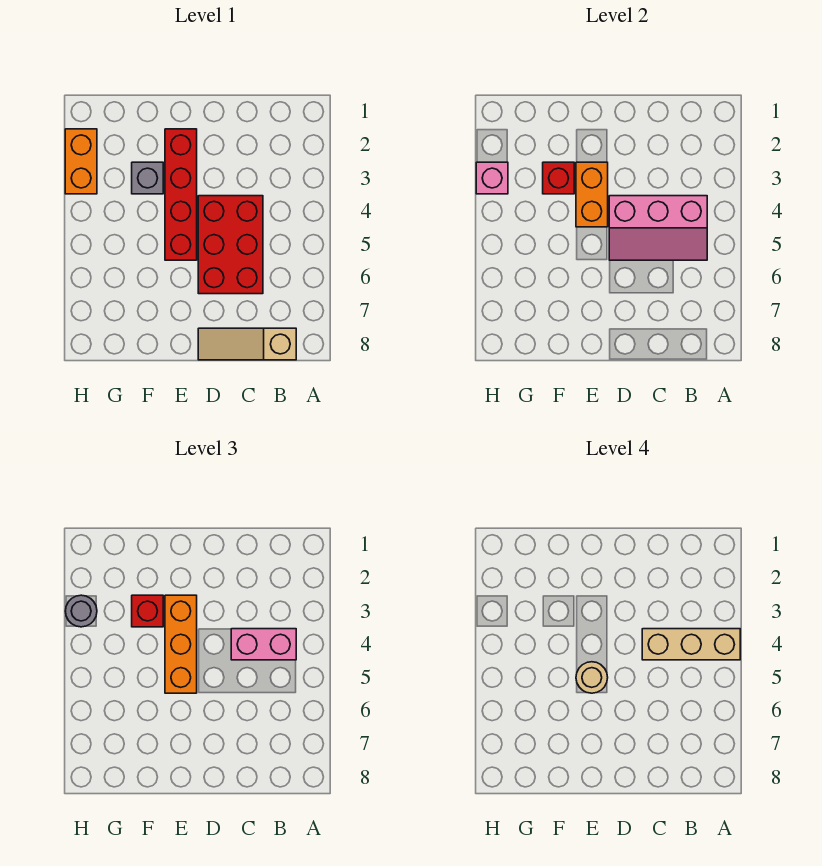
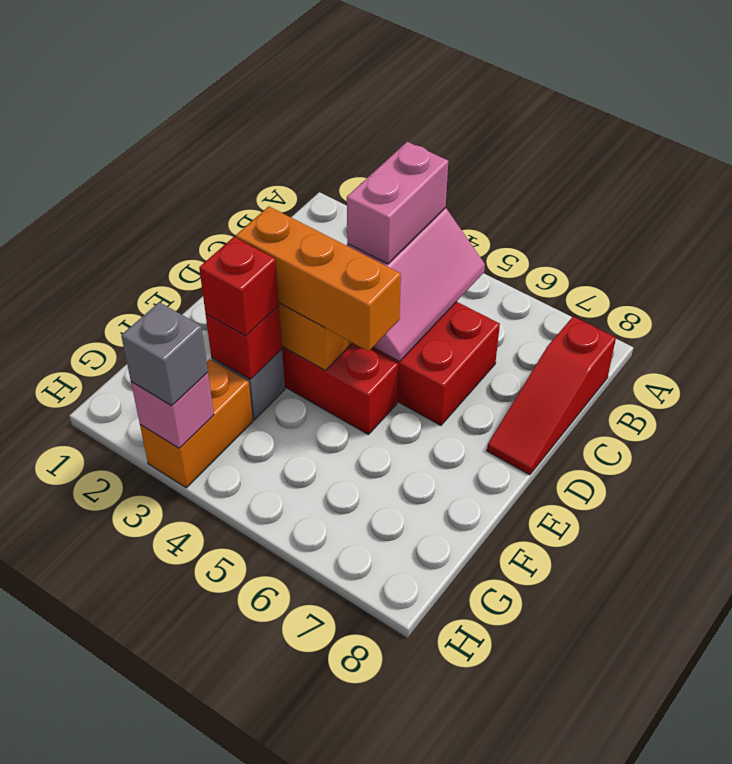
tan brick A4:C4 level 4 -> none
tan slope B8:D8 level 1 top B -> red slope B8:D8 level 1 top B
tan round brick E5 level 4 -> none
orange brick H2:H3 level 1 -> orange brick G3:H3 level 1
grey round brick H3 level 3 -> grey brick H3 level 3

